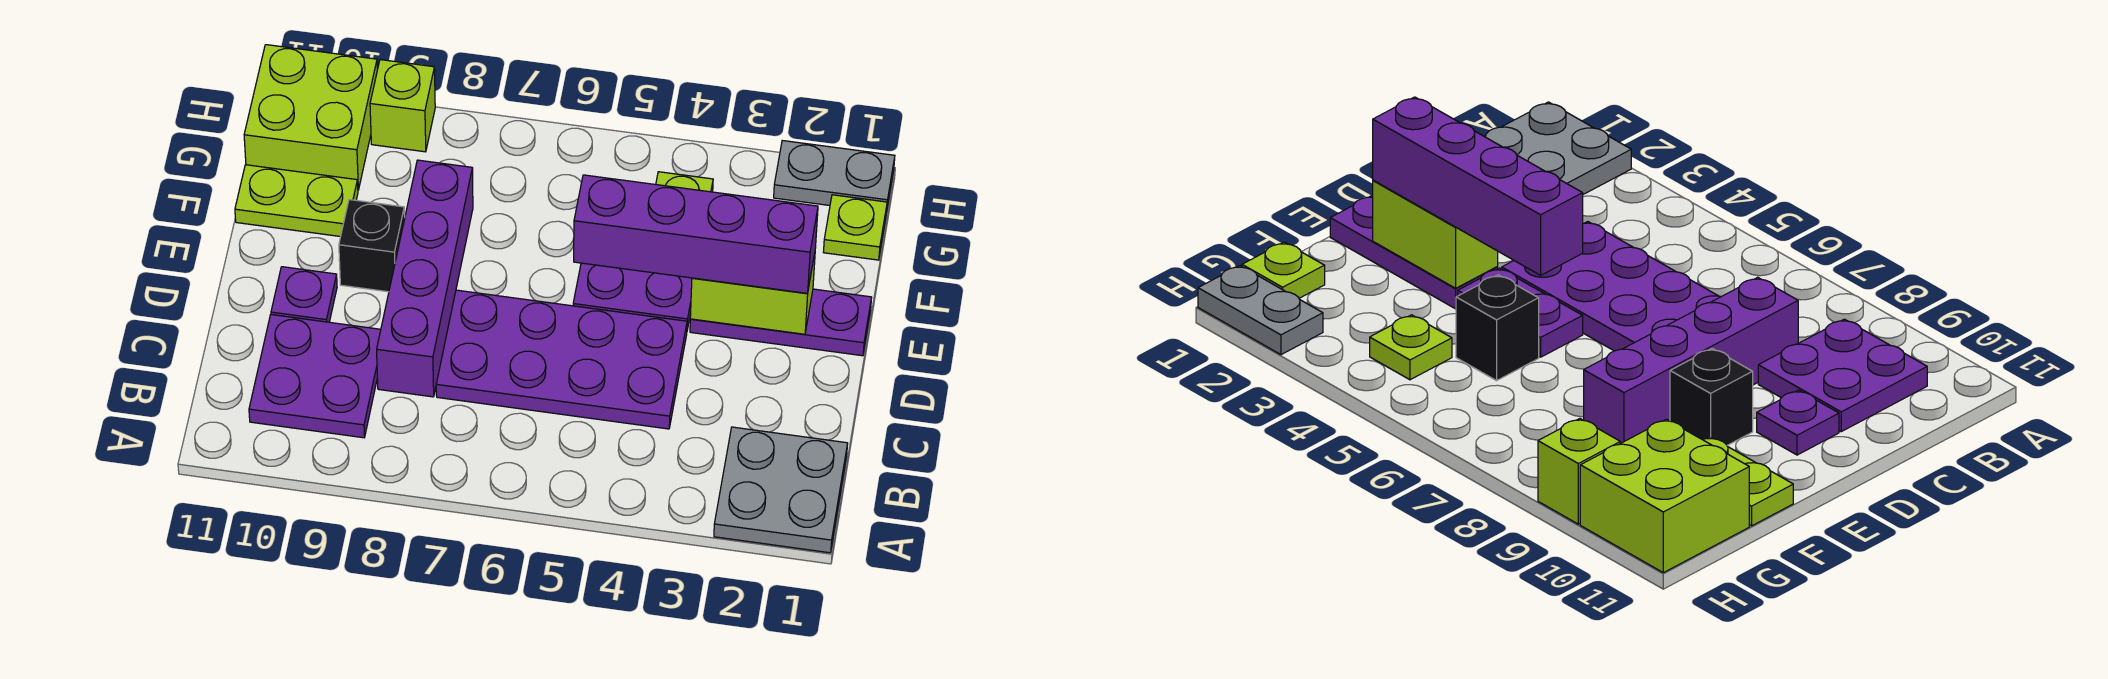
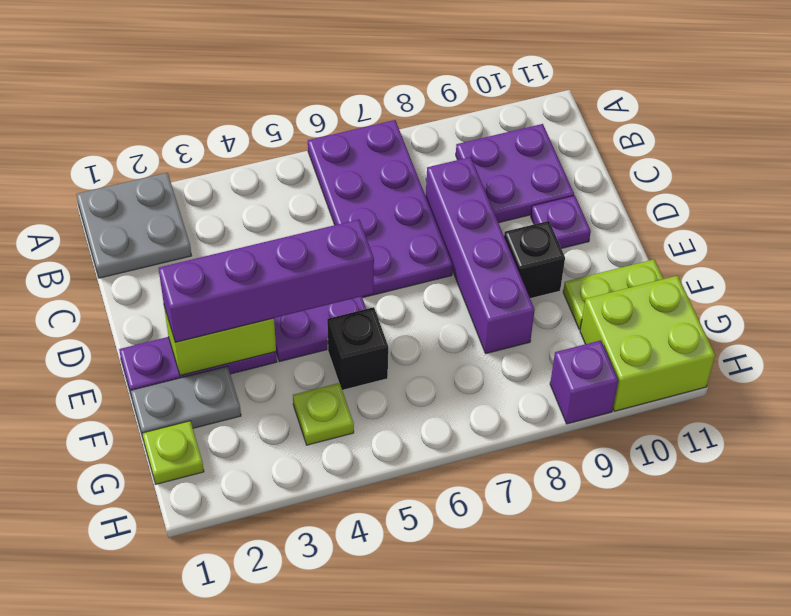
purple plate C4:D7 level 1 -> purple plate A6:D7 level 1
grey plate H1:H2 level 1 -> grey plate F1:F2 level 1
lime brick H9 level 1 -> purple brick H9 level 1

